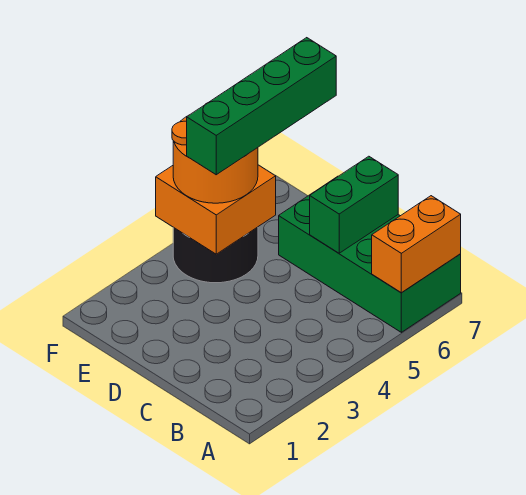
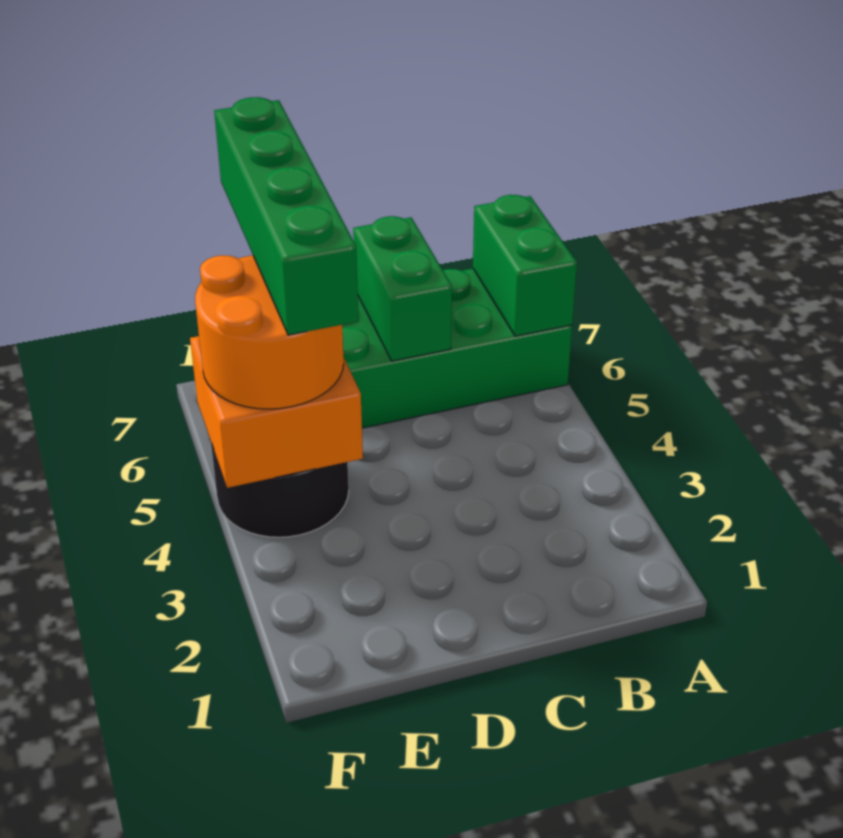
orange brick A6:A7 level 2 -> green brick A6:A7 level 2

